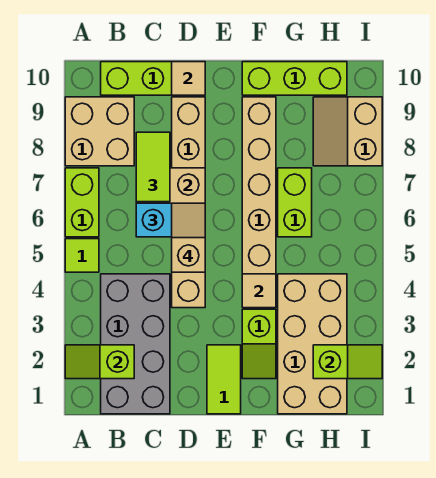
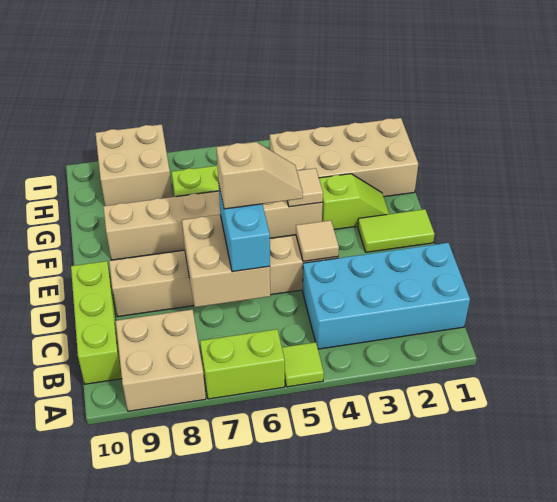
lime slope A2:B2 level 2 top B -> none
grey brick B1:C4 level 1 -> cyan brick B1:C4 level 1
lime tile C7:C8 level 3 -> none
tan slope D5:D6 level 4 top 5 -> tan slope D5:D6 level 4 top 6
tan tile D10 level 2 -> tan tile D4 level 2
lime brick F10:H10 level 1 -> none
lime slope H2:I2 level 2 top H -> none
tan slope H8:I9 level 1 top I -> tan brick H8:I9 level 1

